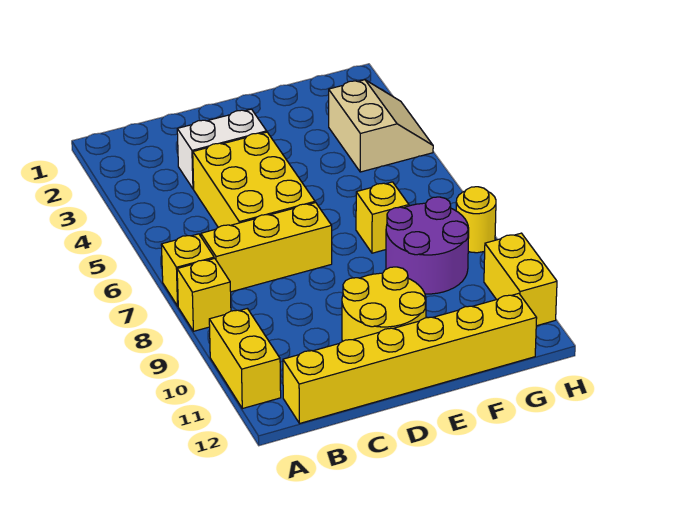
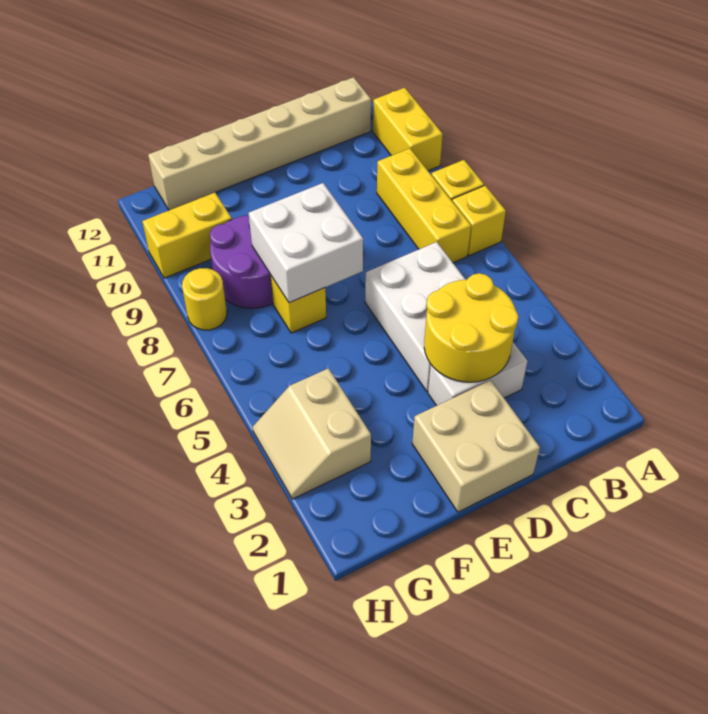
yellow brick B7:D7 level 1 -> yellow brick B7:B9 level 1
yellow brick B12:G12 level 1 -> tan brick B12:G12 level 1
yellow brick C4:D6 level 1 -> white brick C4:D6 level 1
none -> tan brick D1:E2 level 1
yellow round brick D10:E11 level 1 -> yellow round brick C3:D4 level 2
none -> white brick E7:F8 level 2
yellow brick H10:H11 level 1 -> yellow brick G10:H10 level 1

